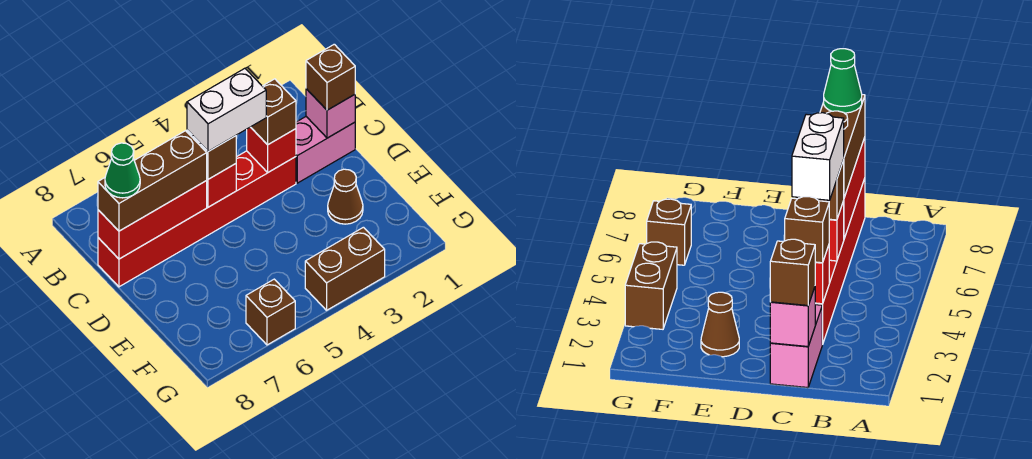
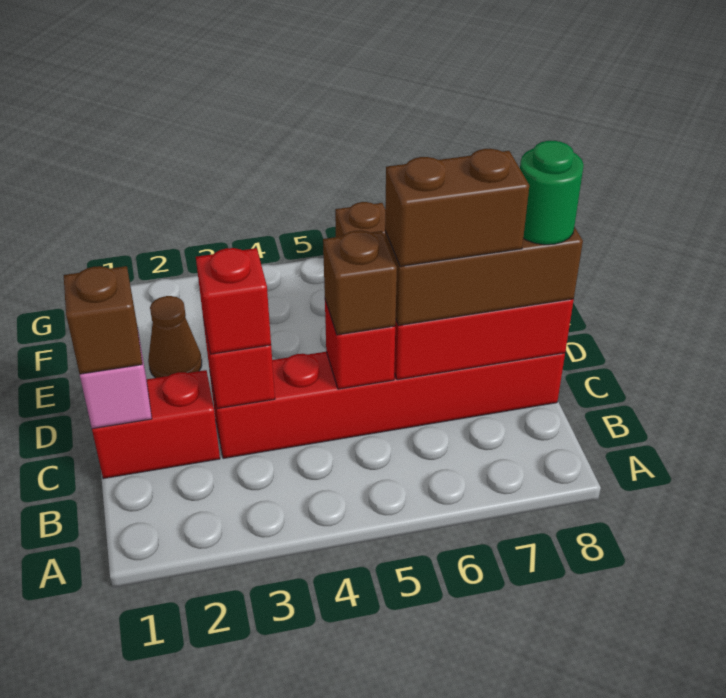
pink brick C1:C2 level 1 -> red brick C1:C2 level 1
brown brick C3 level 3 -> red brick C3 level 3
white brick C4:C5 level 4 -> none
green cone C8 level 4 -> green round brick C8 level 4
brown brick G3:G4 level 1 -> brown brick C6:C7 level 4

